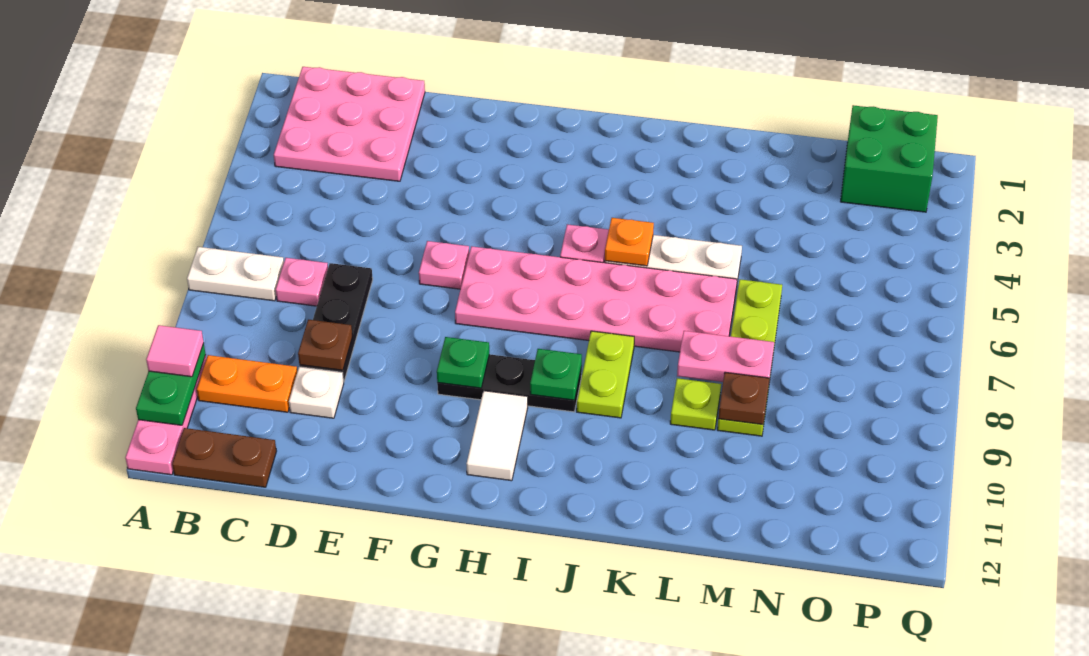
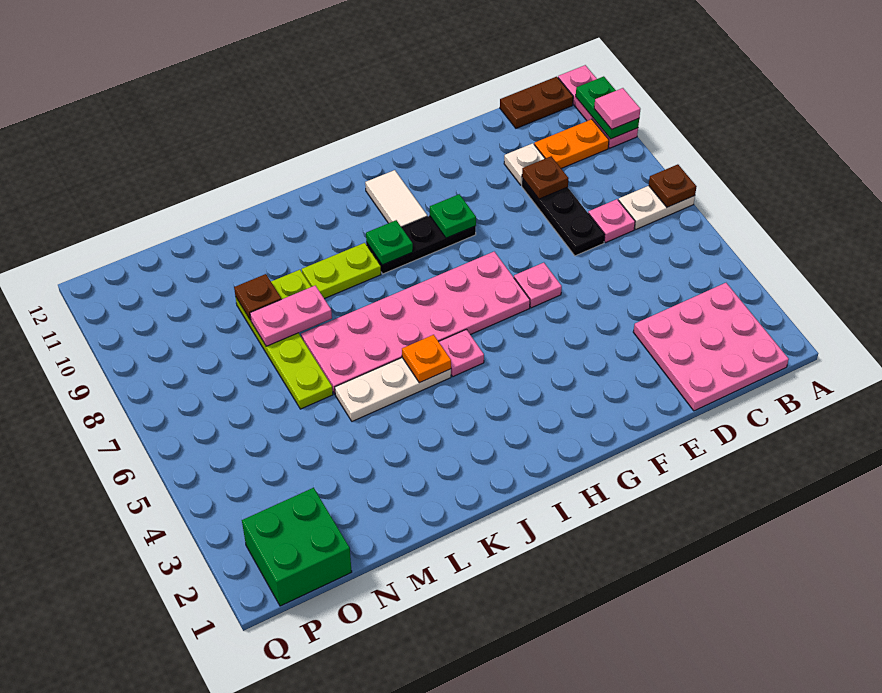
none -> brown plate A7 level 2
lime plate J8:J9 level 1 -> lime plate J9:K9 level 1

